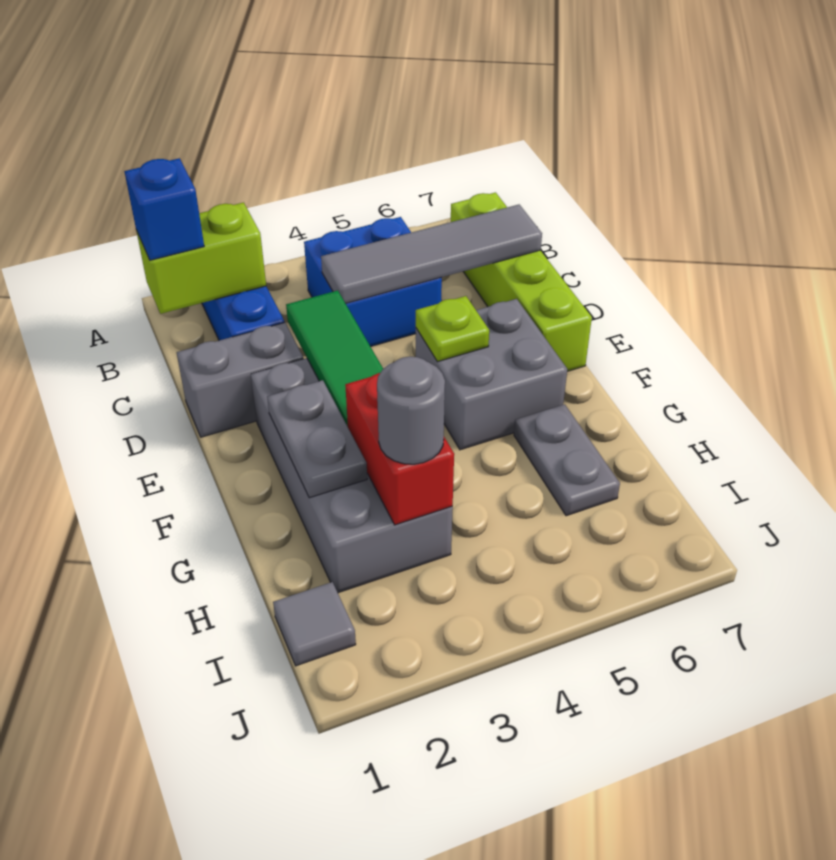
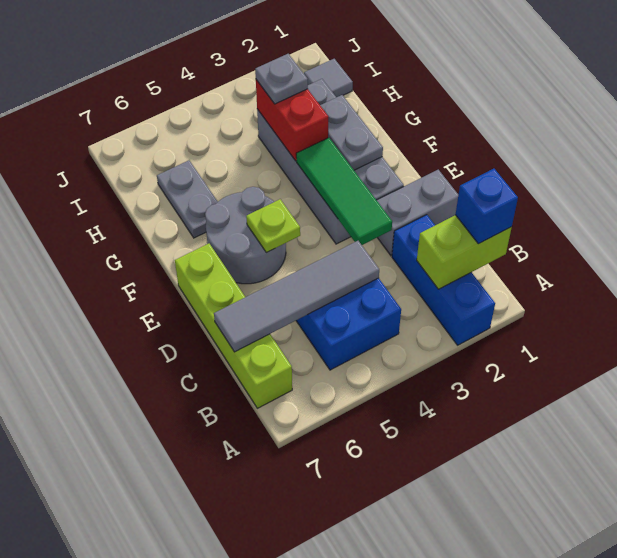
grey brick E5:F6 level 1 -> grey round brick E5:F6 level 1
grey round brick H3 level 3 -> grey plate H3 level 3

